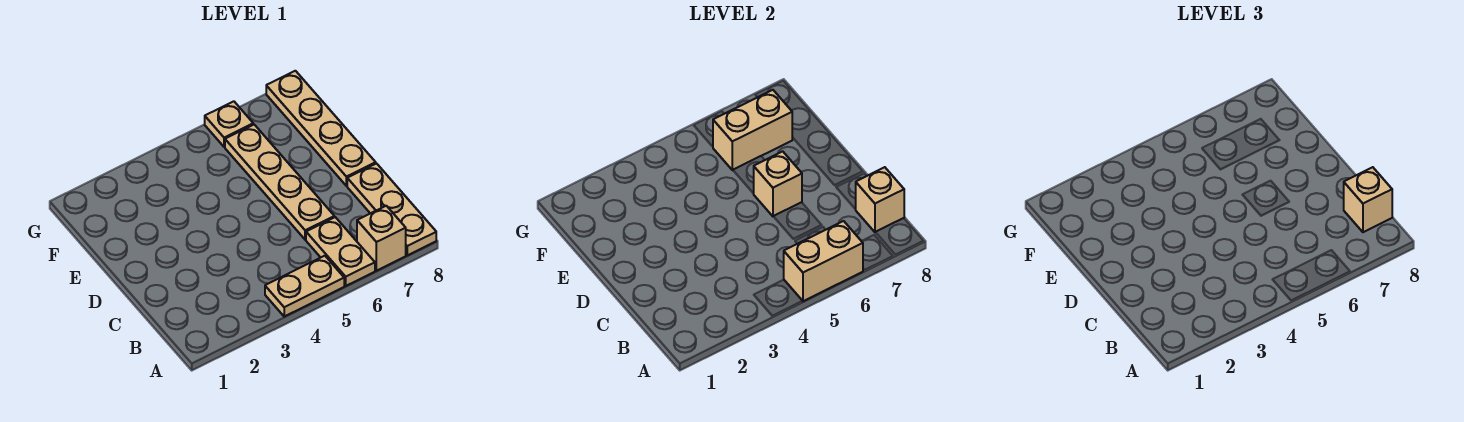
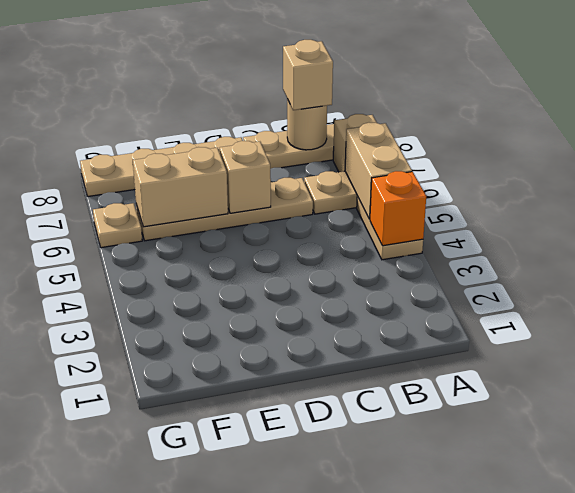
none -> orange brick A4 level 2
tan brick B8 level 2 -> tan round brick B8 level 2
tan brick F6:F7 level 2 -> tan brick E6:F6 level 2

